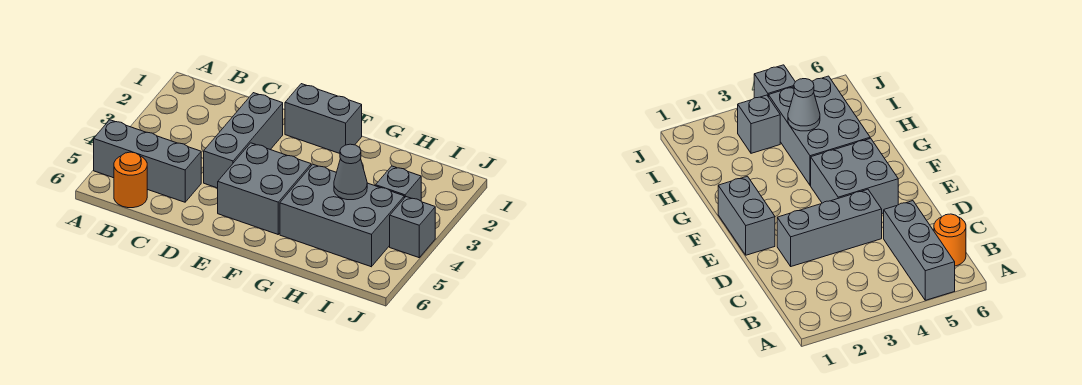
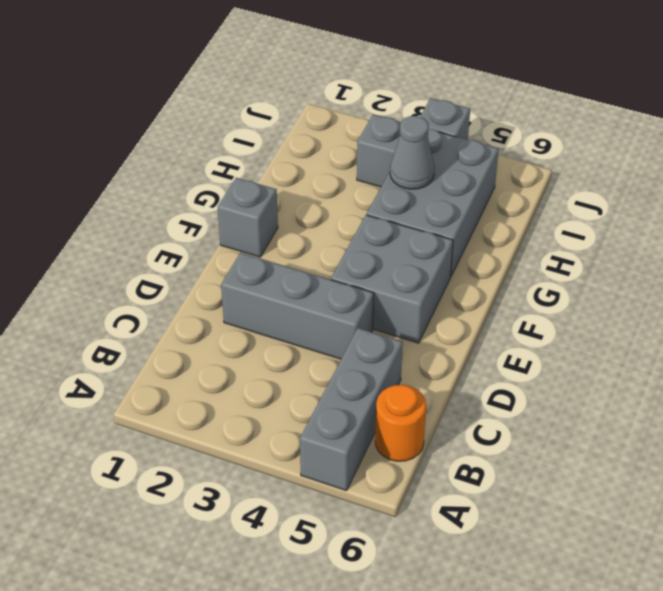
grey brick E1:F1 level 1 -> grey brick F1 level 1

